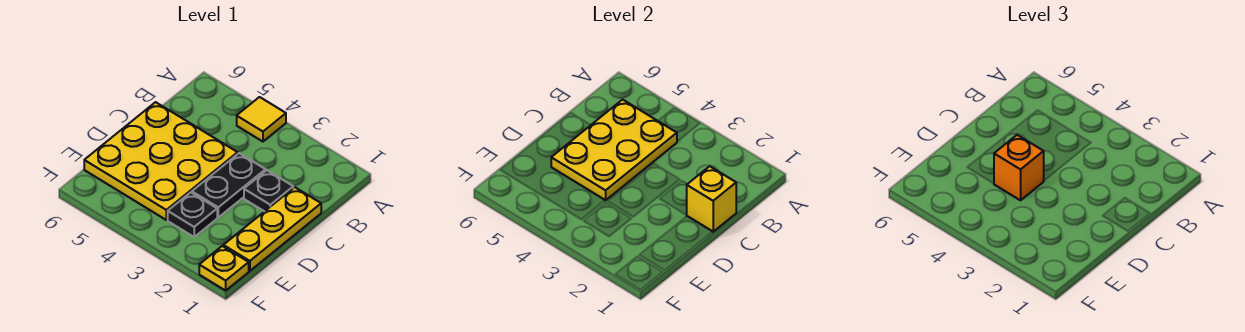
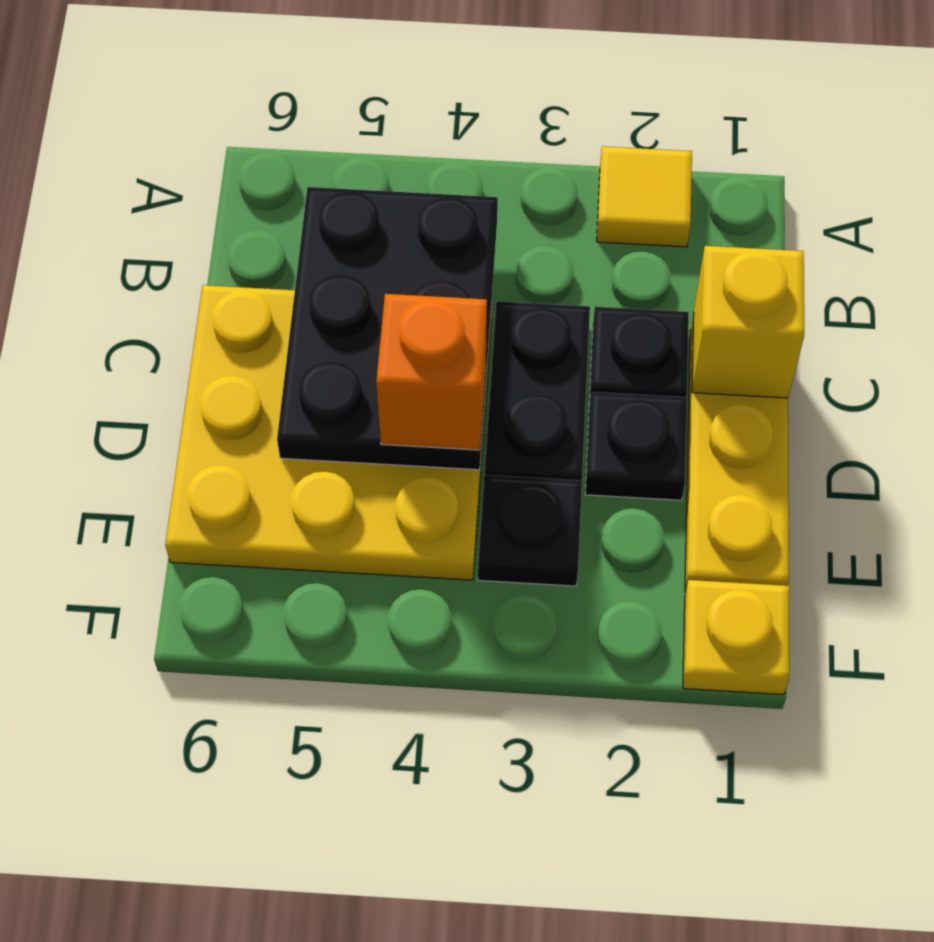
yellow tile A4 level 1 -> yellow tile A2 level 1
yellow plate B4:D5 level 2 -> black plate B4:D5 level 2
none -> black plate D2 level 1

